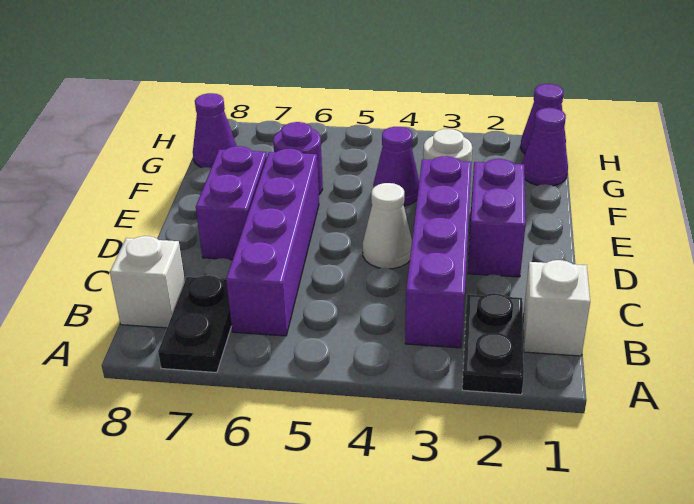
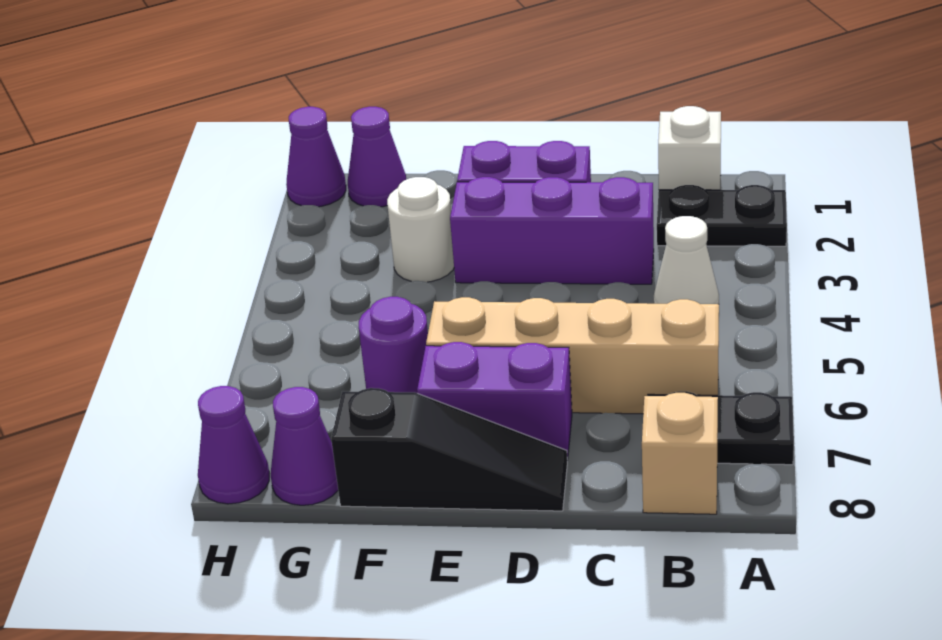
purple brick B3:E3 level 1 -> purple brick C3:E3 level 1
purple brick B6:E6 level 1 -> tan brick B6:E6 level 1
white brick B8 level 1 -> tan brick B8 level 1
white cone D4 level 1 -> white cone B4 level 1
none -> black slope D8:F8 level 1 top F
purple cone F4 level 1 -> purple cone H8 level 1

